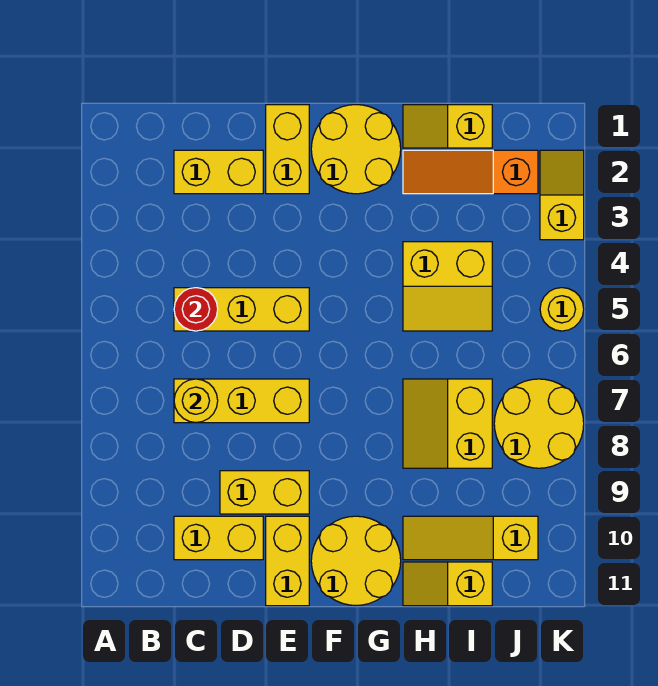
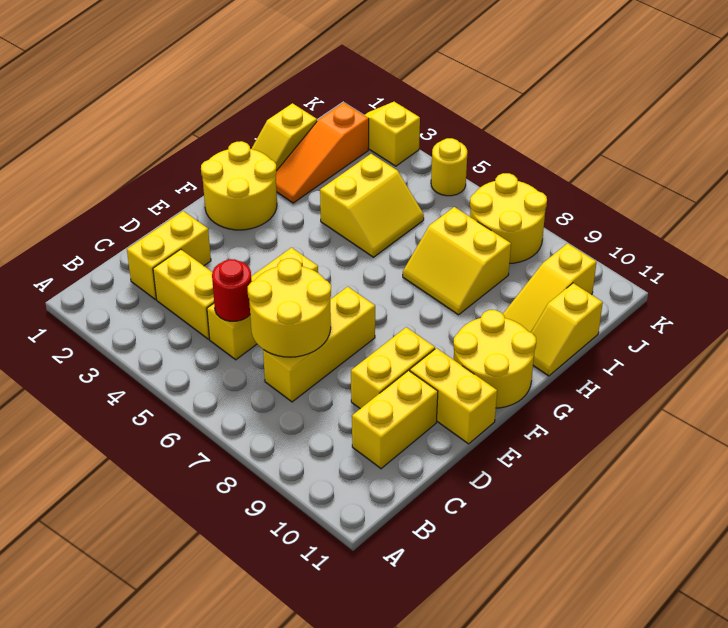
yellow round brick C7 level 2 -> yellow round brick C6:D7 level 2
yellow brick E1:E2 level 1 -> yellow brick C3:C4 level 1

